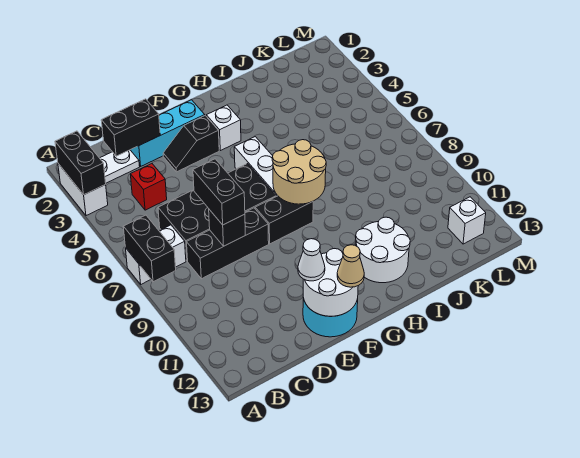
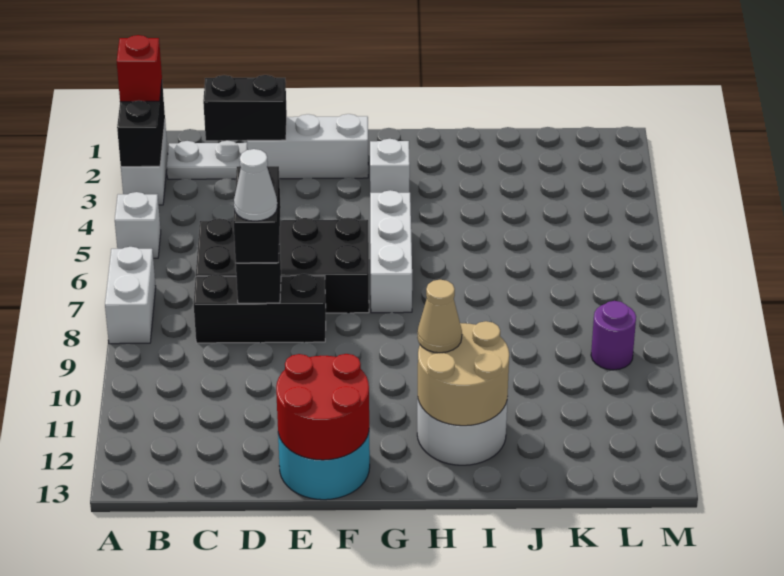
white brick A7:B7 level 1 -> white brick A7:A8 level 1
black brick A7:A8 level 2 -> none
red brick C4 level 1 -> red brick A2 level 3
cyan brick D2:F2 level 1 -> white brick D2:F2 level 1
black slope E3:F3 level 1 top F -> none
white round brick E12:F13 level 2 -> red round brick E12:F13 level 2
white cone E12 level 3 -> white cone D8 level 4
black brick F8:G8 level 1 -> none
tan cone F13 level 3 -> tan cone H11 level 3
tan round brick G7:H8 level 2 -> tan round brick H11:I12 level 2
none -> purple round brick L9 level 1
white brick L12 level 1 -> white brick A5 level 1

